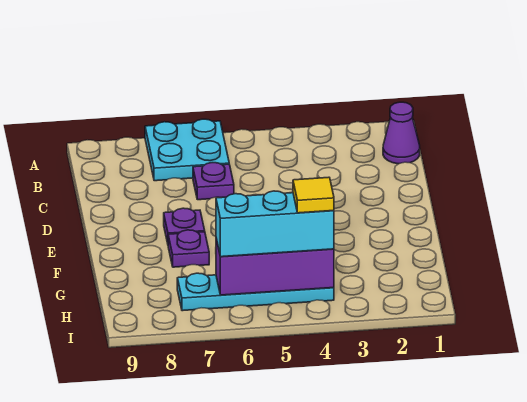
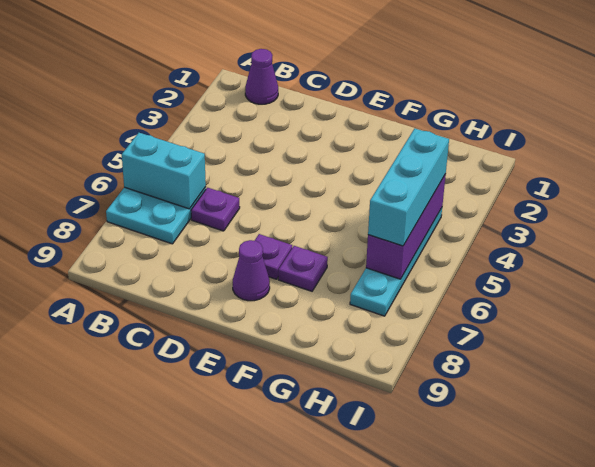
none -> cyan brick A6:B6 level 2
none -> purple cone E8 level 1
yellow tile H4 level 4 -> none

